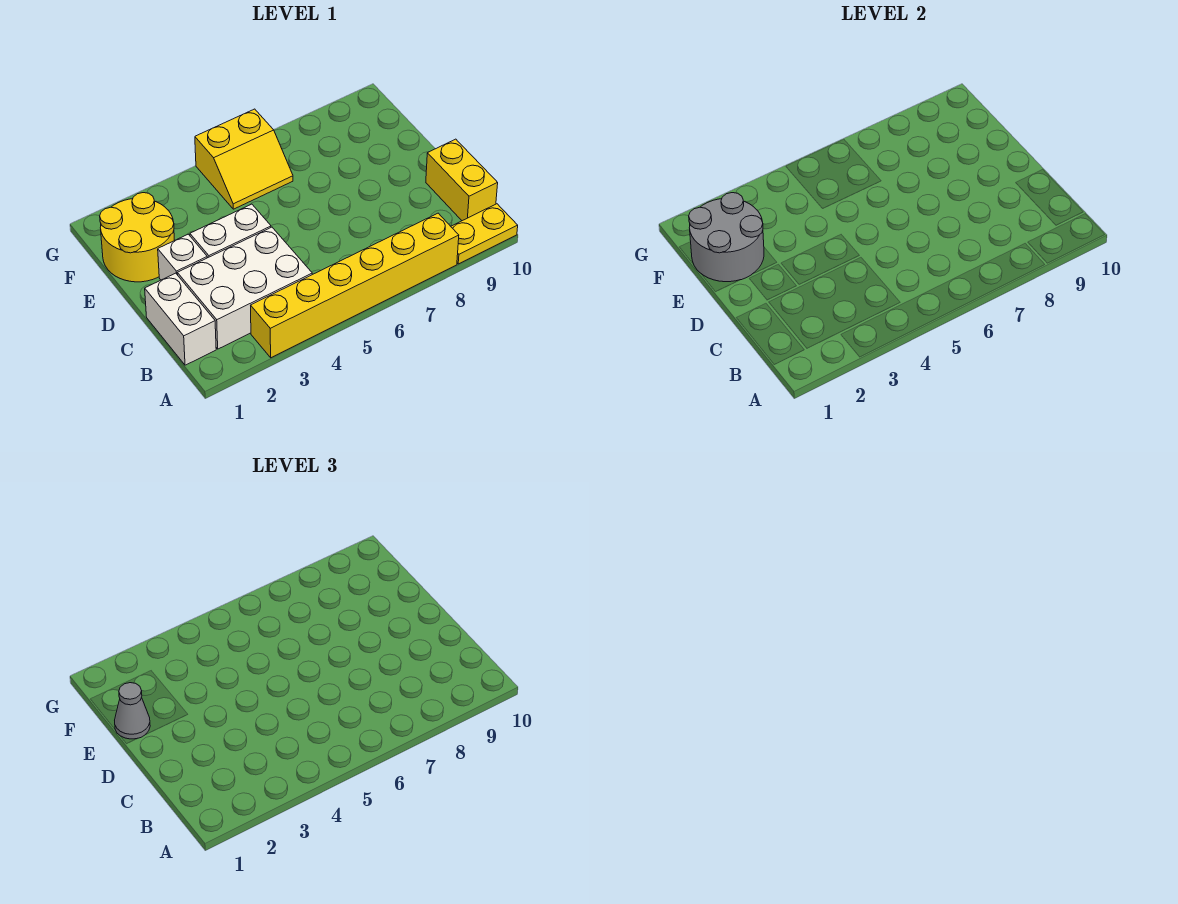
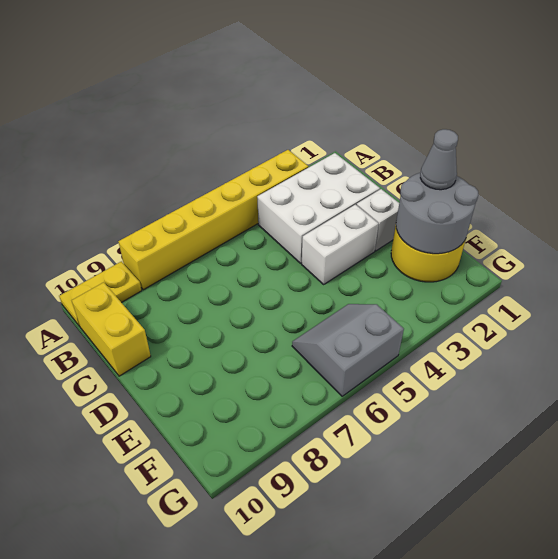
white brick B1:C1 level 1 -> none
yellow slope F5:G6 level 1 top G -> grey slope F5:G6 level 1 top G

